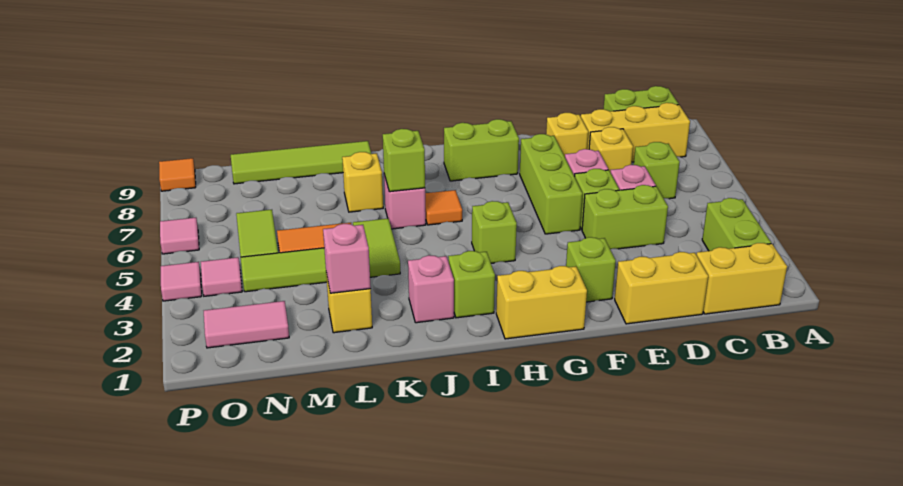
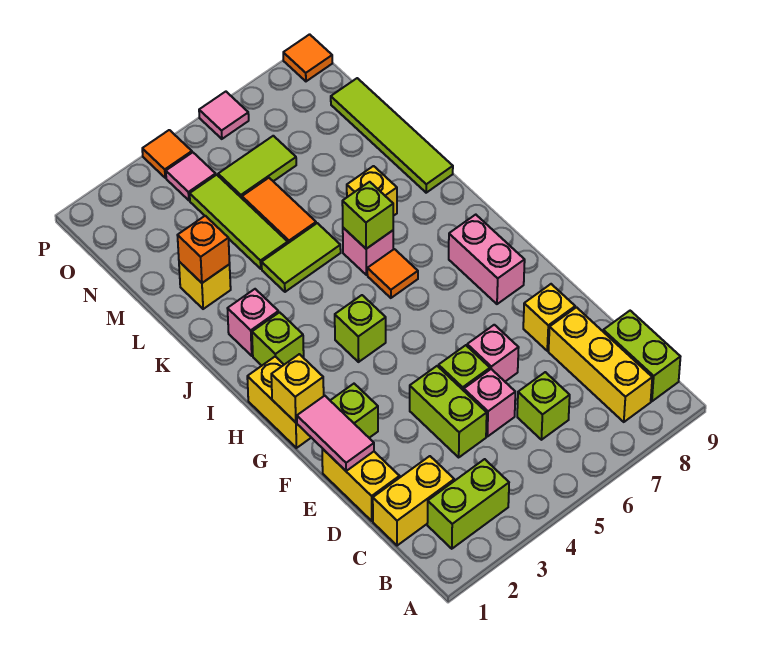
yellow brick B1:C1 level 1 -> yellow brick C1:C2 level 1
yellow brick D7 level 1 -> yellow brick G1 level 2
lime brick F5:F7 level 1 -> none
lime brick G8:H8 level 1 -> pink brick G8:H8 level 1
pink brick L2 level 2 -> orange brick L2 level 2
pink tile N2:O2 level 1 -> pink tile E1:F1 level 2
pink tile P4 level 1 -> orange tile P4 level 1

